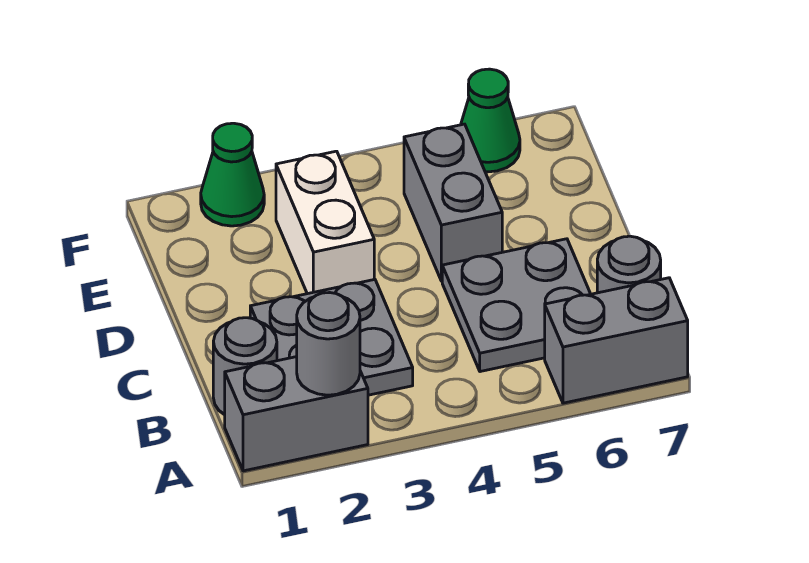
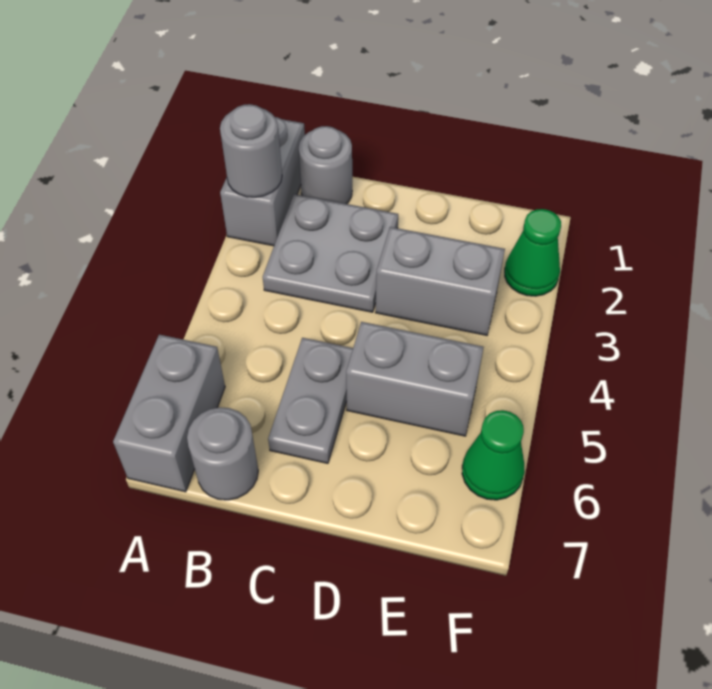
grey plate B5:C6 level 1 -> grey plate C5:C6 level 1
white brick D3:E3 level 1 -> grey brick D3:E3 level 1

